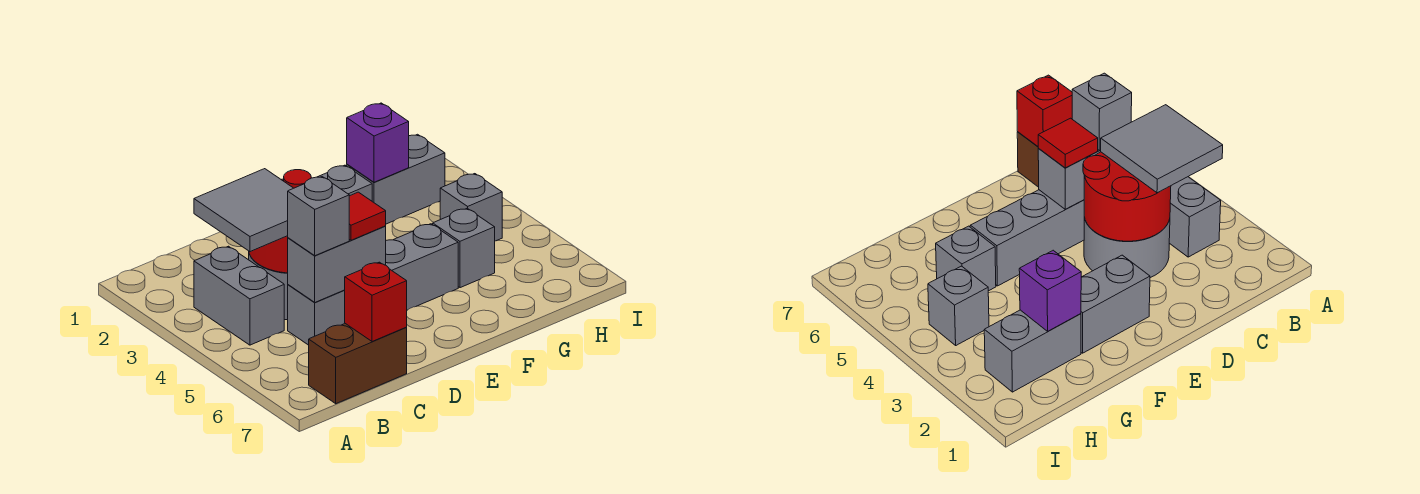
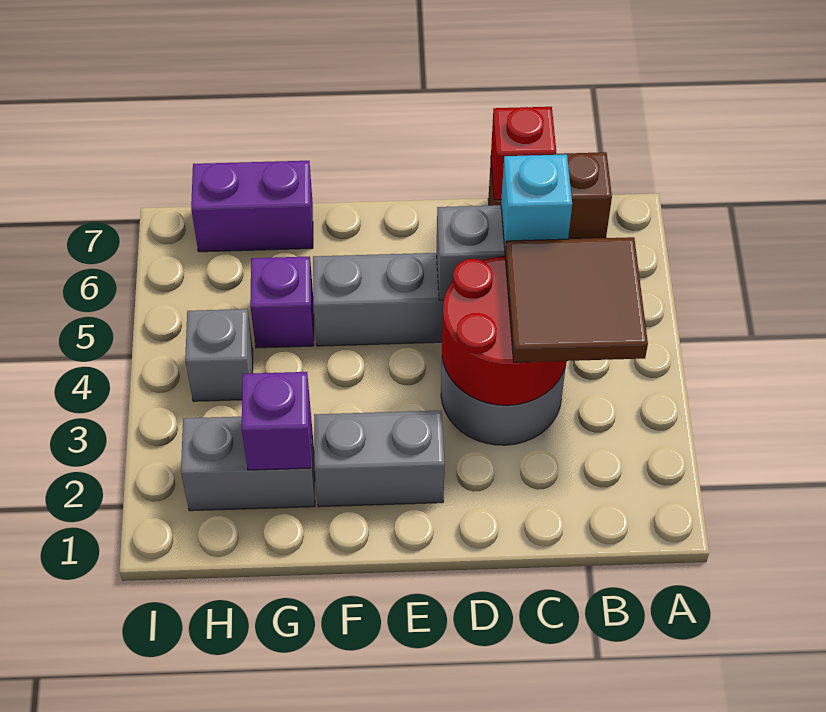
grey brick B3:B4 level 1 -> none
grey tile B3:C4 level 3 -> brown tile B3:C4 level 3
grey brick C5 level 3 -> cyan brick C5 level 3
red tile D5 level 3 -> none
grey brick G5 level 1 -> purple brick G5 level 1
none -> purple brick G7:H7 level 1

